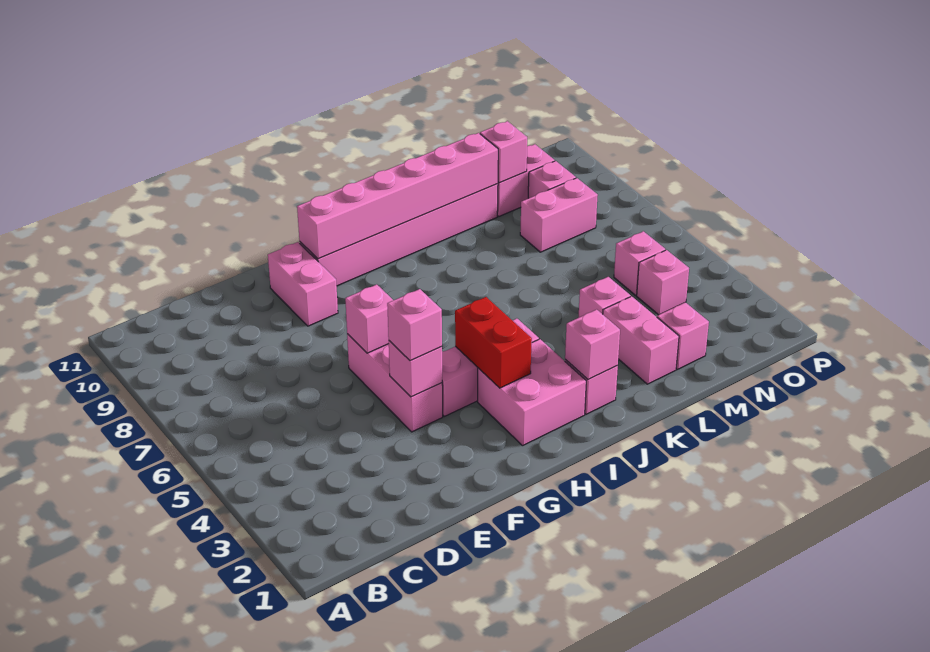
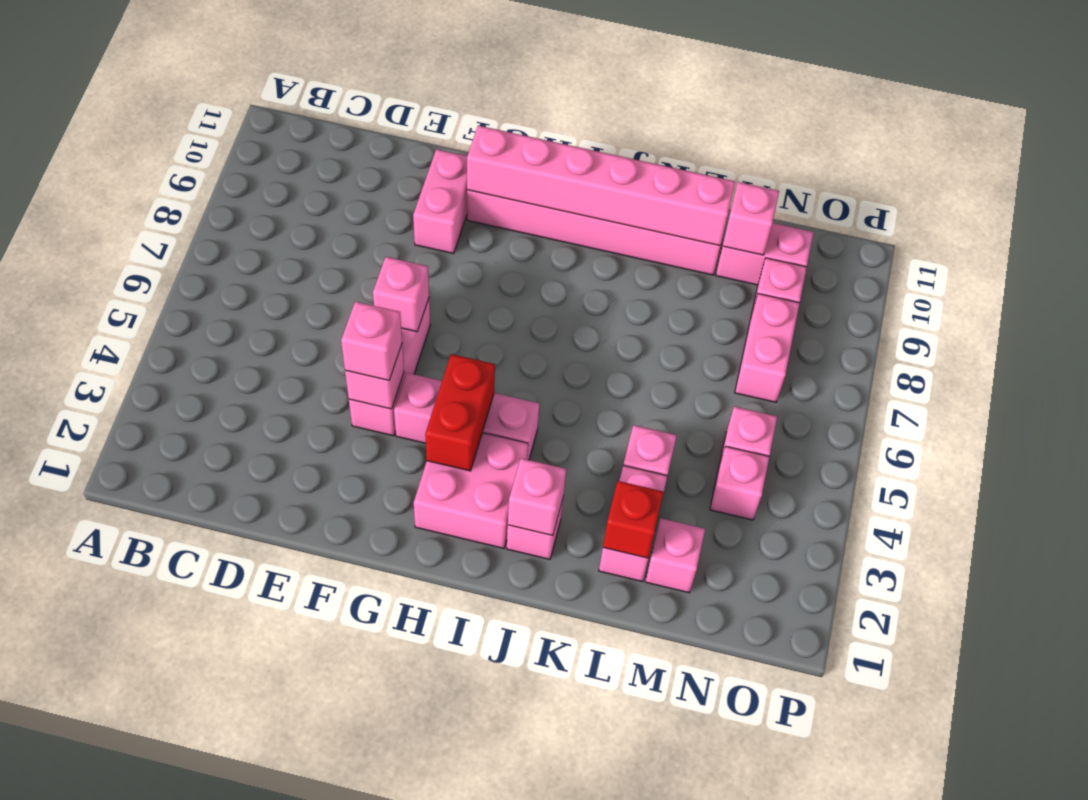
none -> red brick L2 level 2
pink brick M8:N8 level 1 -> pink brick N7:N8 level 1

